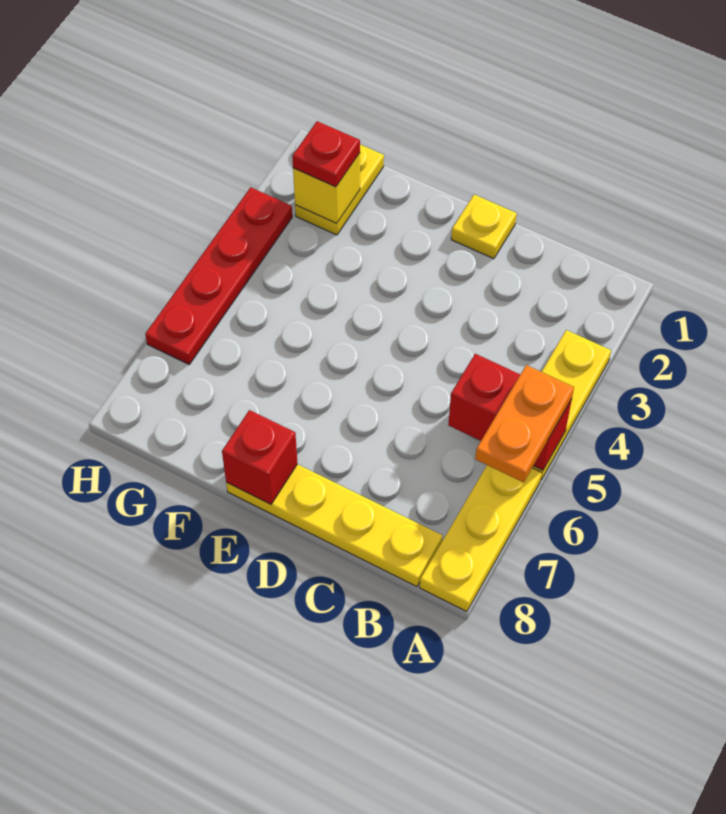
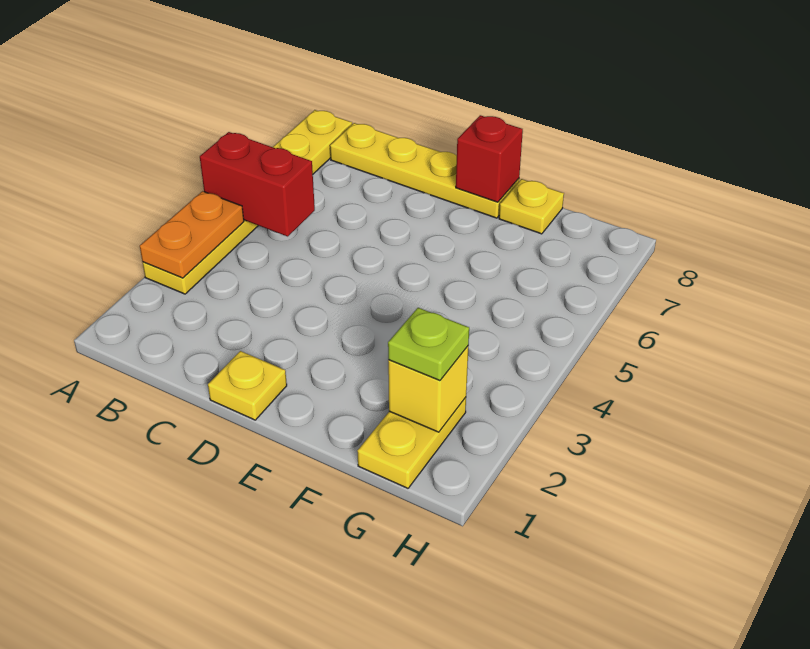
orange plate A5:A6 level 3 -> orange plate A3:A4 level 2
none -> yellow plate F8 level 1
red plate G2 level 3 -> lime plate G2 level 3
red plate H3:H6 level 1 -> none

